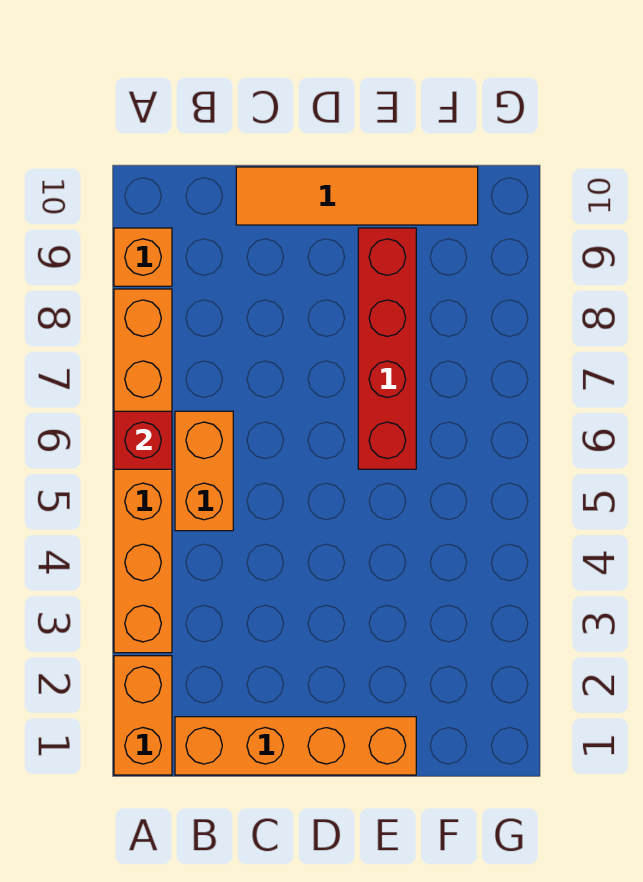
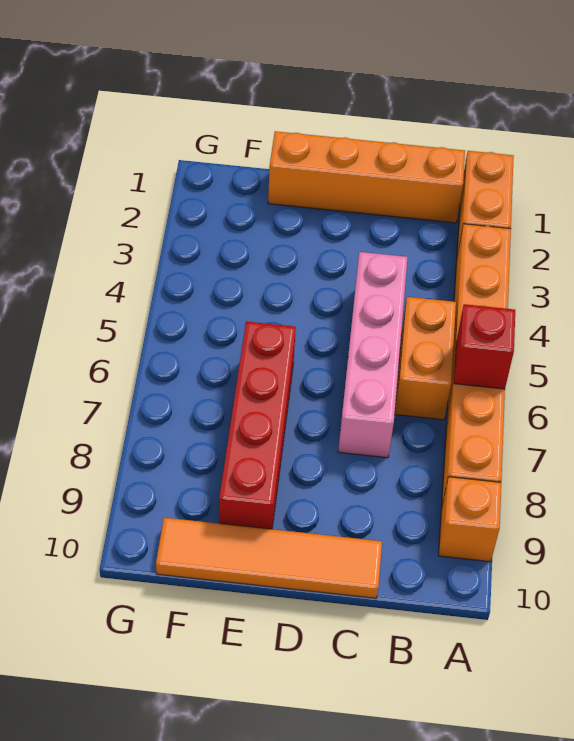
none -> pink brick C4:C7 level 1

